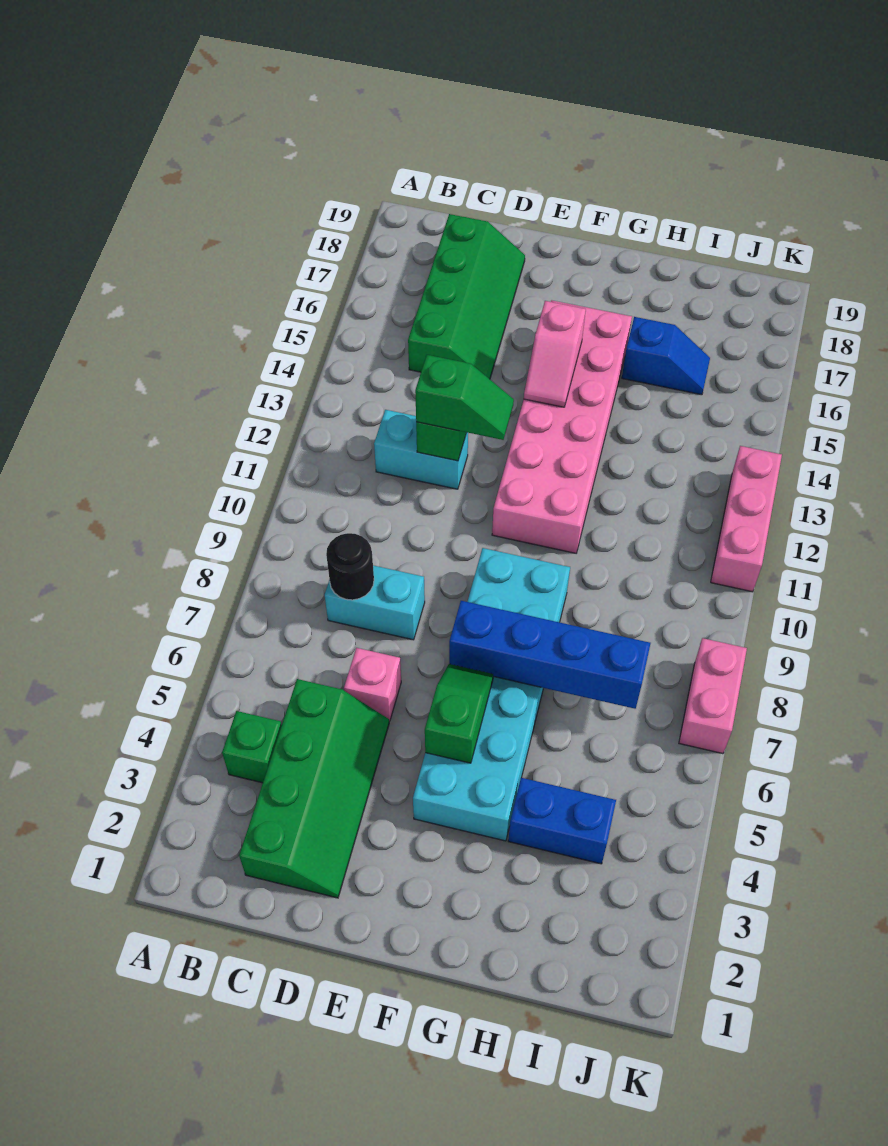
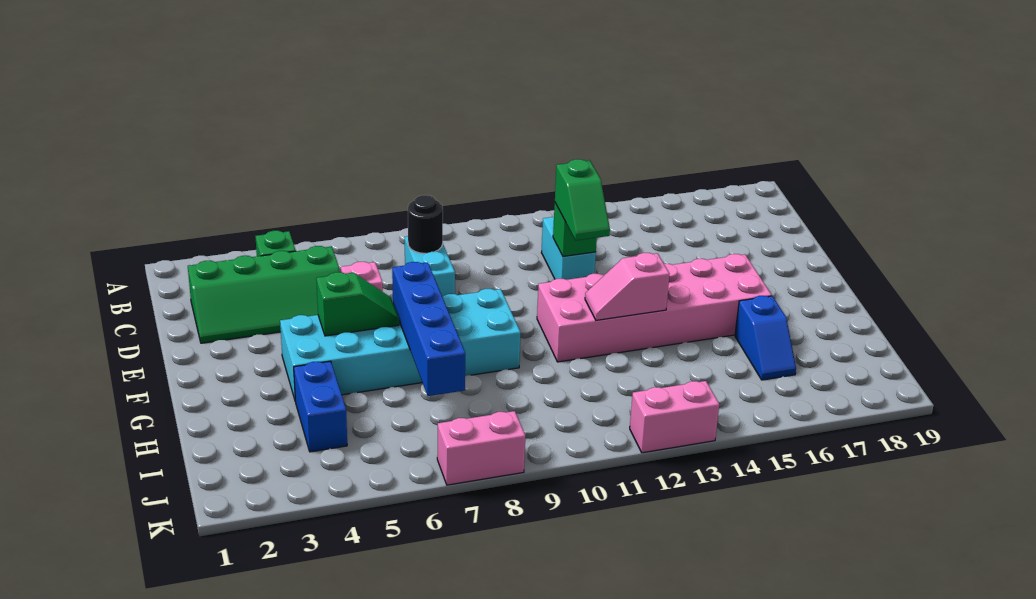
green slope C15:D18 level 1 top C -> none
pink slope F14:F15 level 2 top 15 -> pink slope G12:G13 level 2 top 13
pink brick K11:K13 level 1 -> pink brick K12:K13 level 1

